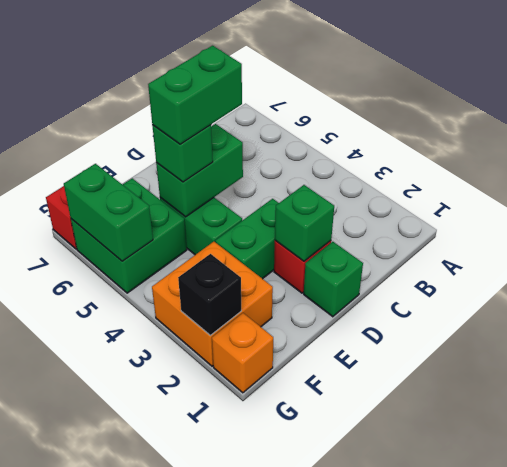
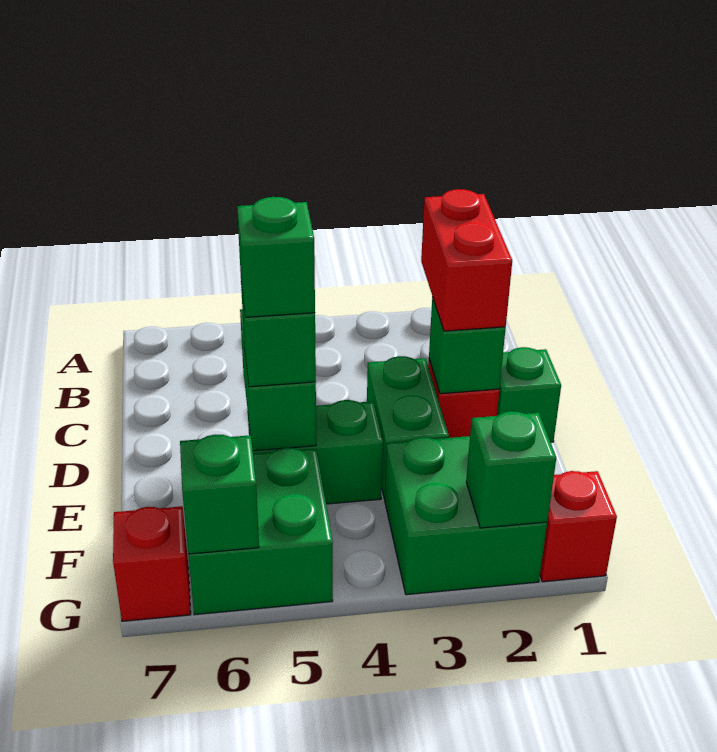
none -> red brick C2:D2 level 3
green brick D5:E5 level 4 -> green brick E5 level 4
orange brick F2:G3 level 1 -> green brick F2:G3 level 1
orange brick G1 level 1 -> red brick G1 level 1
black brick G2 level 2 -> green brick G2 level 2
green brick G5:G6 level 2 -> green brick G6 level 2

